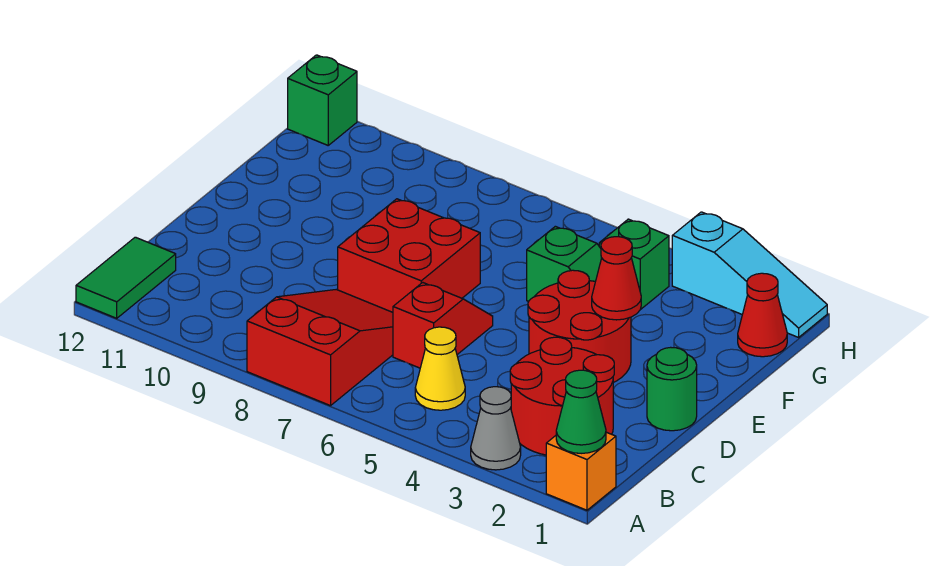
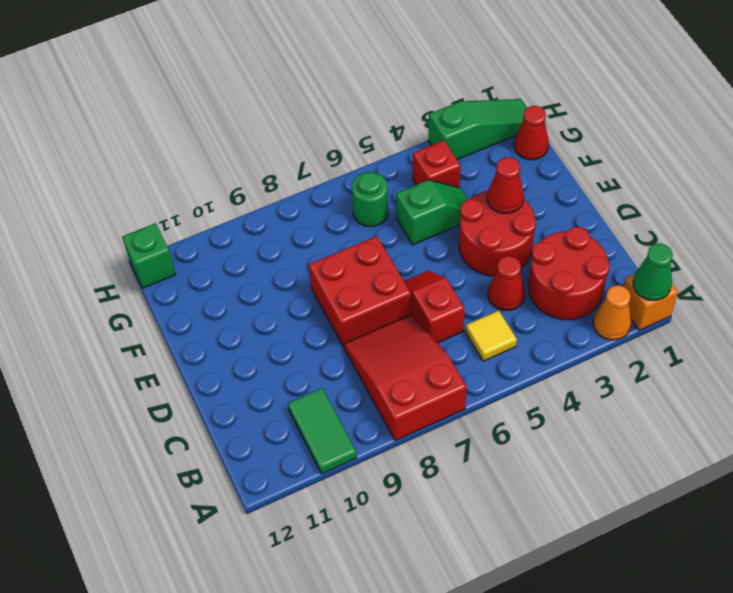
none -> orange cone A2 level 1
grey cone A3 level 1 -> none
green tile A12:B12 level 1 -> green tile A10:B10 level 1
yellow cone B5 level 1 -> yellow tile B5 level 1
none -> red cone C4 level 1
green round brick D1 level 1 -> green round brick G6 level 1
green brick G4 level 1 -> red brick G4 level 1
cyan slope H1:H3 level 1 top 3 -> green slope H1:H3 level 1 top 3

